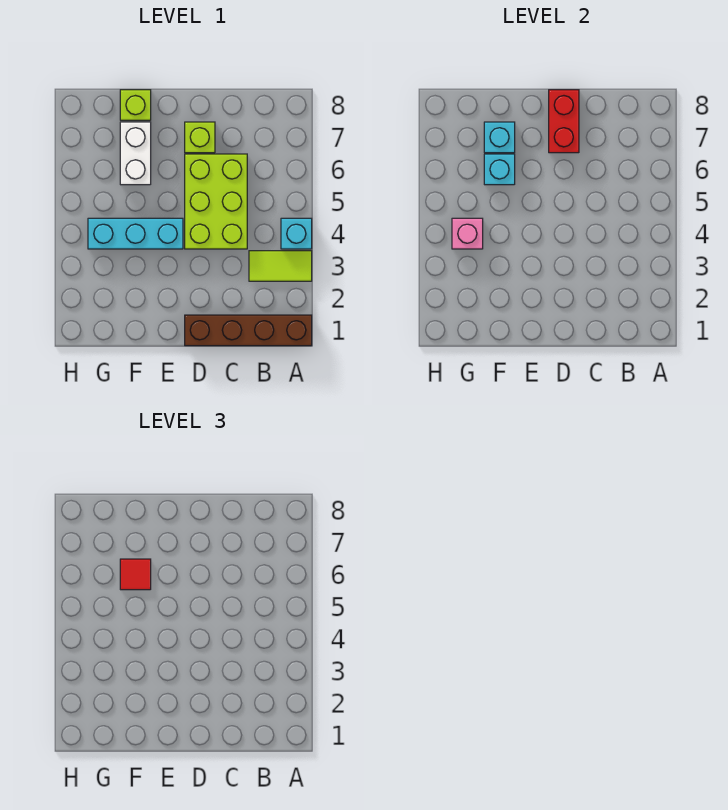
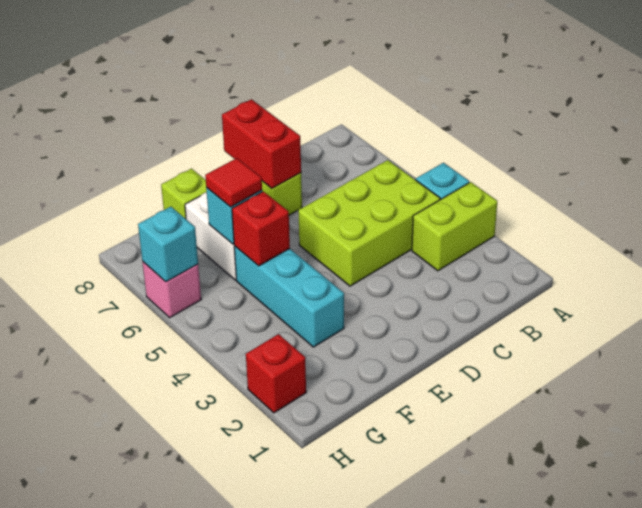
brown brick A1:D1 level 1 -> none
lime tile A3:B3 level 1 -> lime brick A3:B3 level 1
lime brick C4:D6 level 1 -> lime brick B4:D5 level 1
cyan brick E4:G4 level 1 -> cyan brick F3:F5 level 1
none -> red brick F5 level 2
cyan brick F7 level 2 -> cyan brick H6 level 2
pink brick G4 level 2 -> pink brick H6 level 1
none -> red brick H2 level 1

